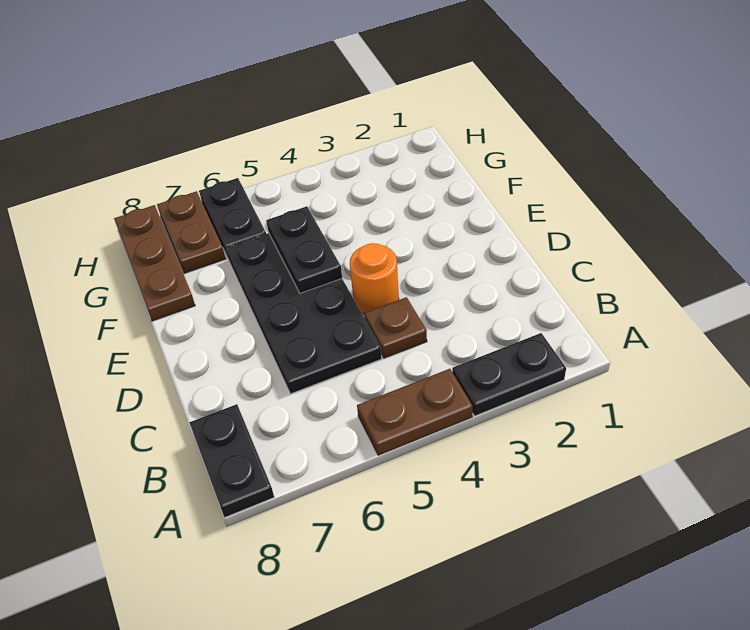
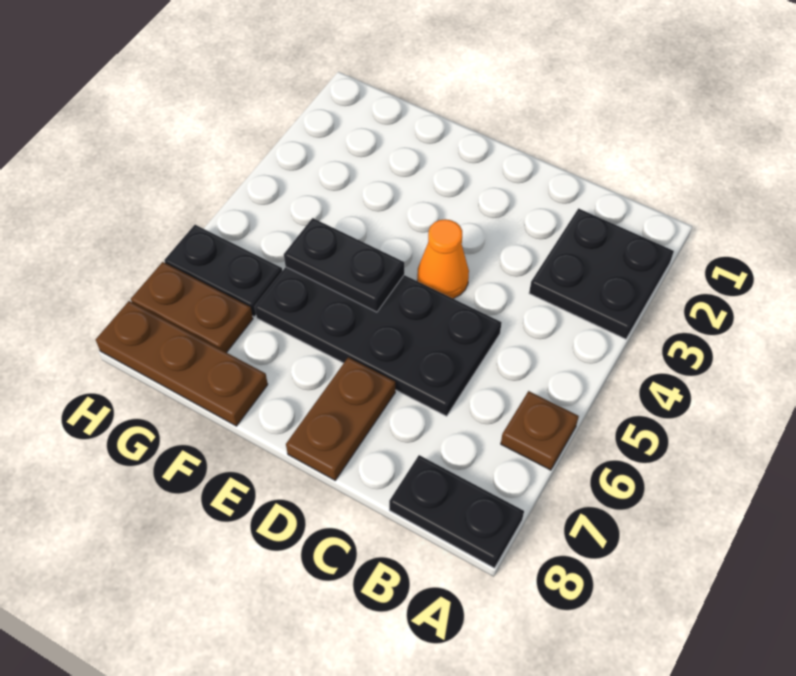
black plate A2:A3 level 1 -> black plate A2:B3 level 1
brown plate A4:A5 level 1 -> brown plate D7:D8 level 1
brown plate C4 level 1 -> brown plate A6 level 1
orange round brick D4 level 1 -> orange cone D4 level 1

